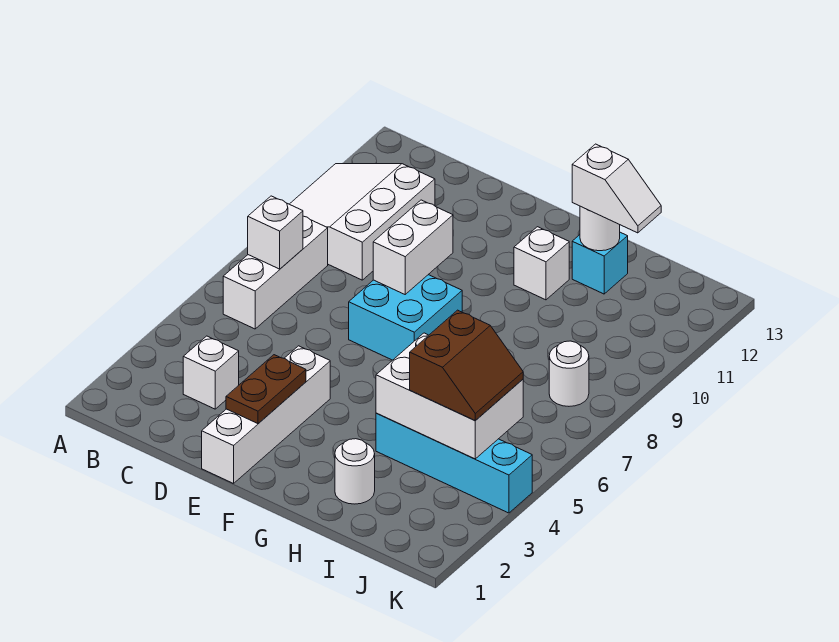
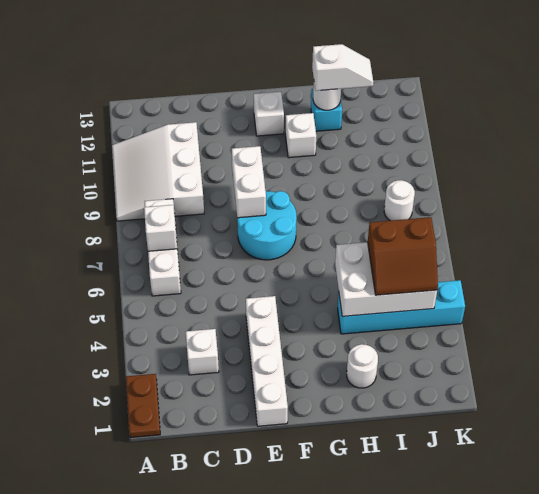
brown plate E2:E3 level 2 -> brown plate A1:A2 level 1
cyan brick E7:F8 level 1 -> cyan round brick E7:F8 level 1
none -> white brick F12 level 1
brown slope I4:J5 level 3 top I -> brown slope I4:J5 level 3 top 5

